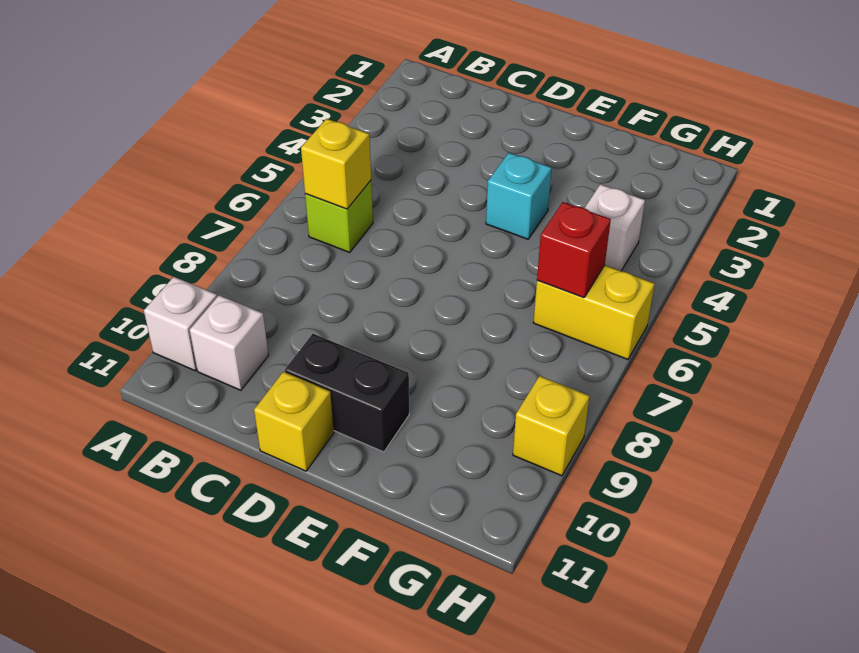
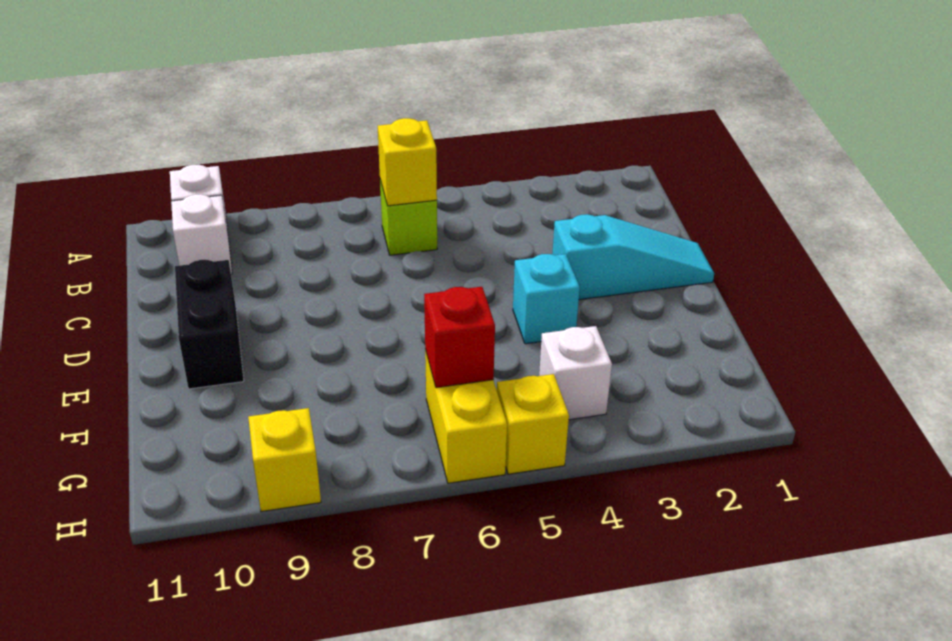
none -> cyan slope D1:D3 level 1 top 3
yellow brick D11 level 1 -> yellow brick H5 level 1

